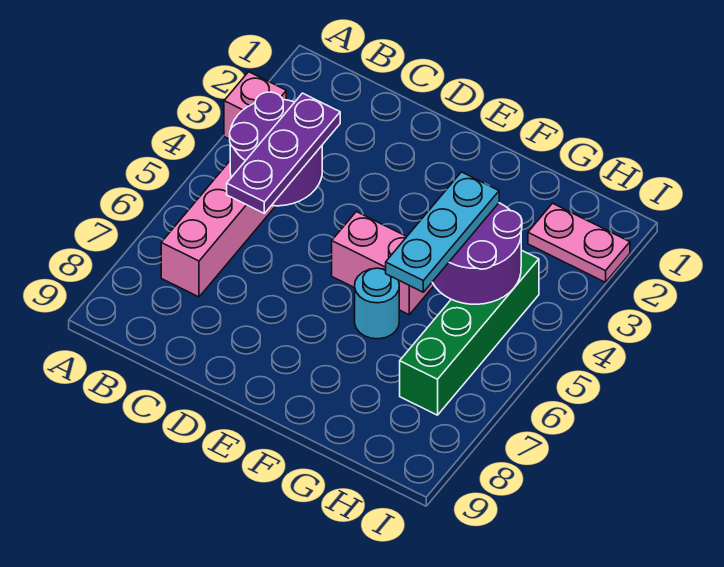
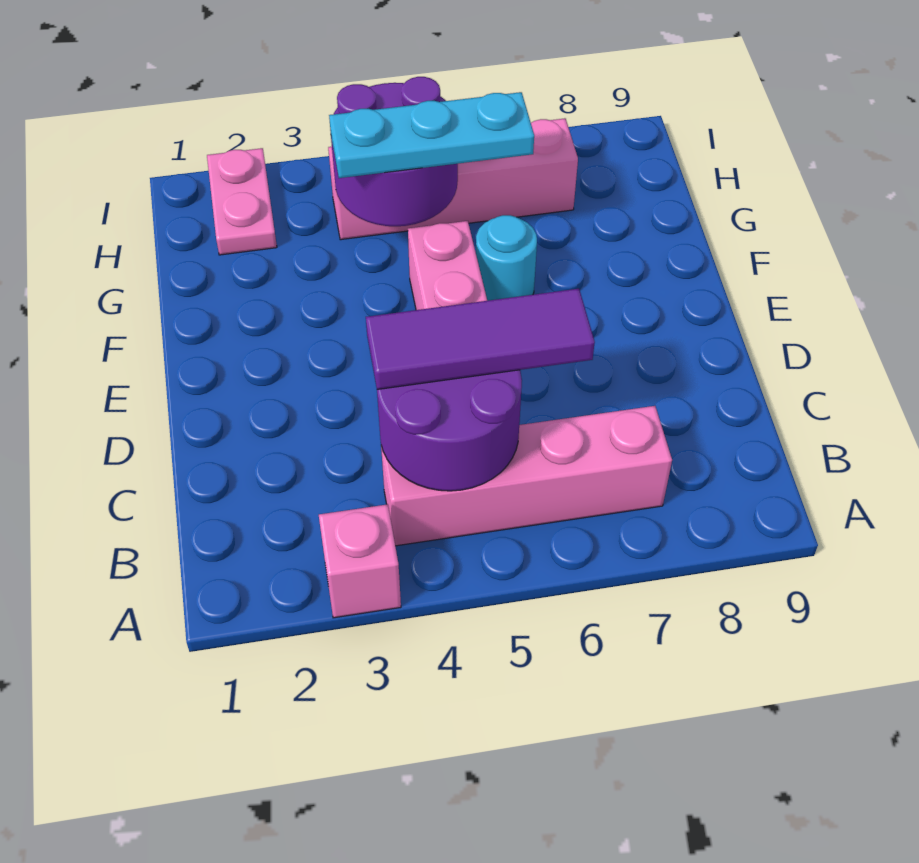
purple plate C4:C6 level 3 -> purple tile C4:C6 level 3
green brick H4:H7 level 1 -> pink brick H4:H7 level 1

